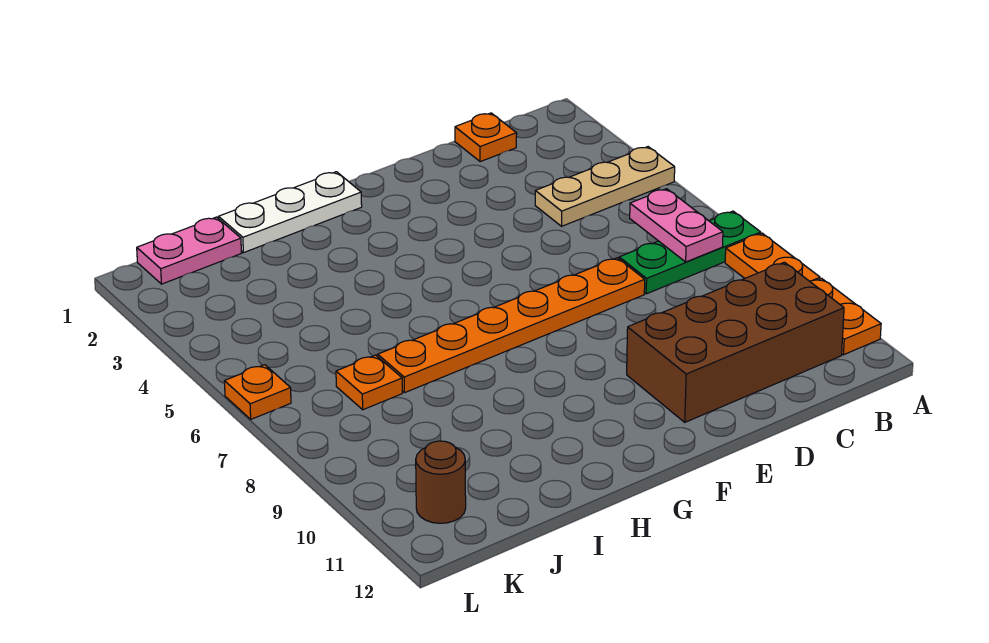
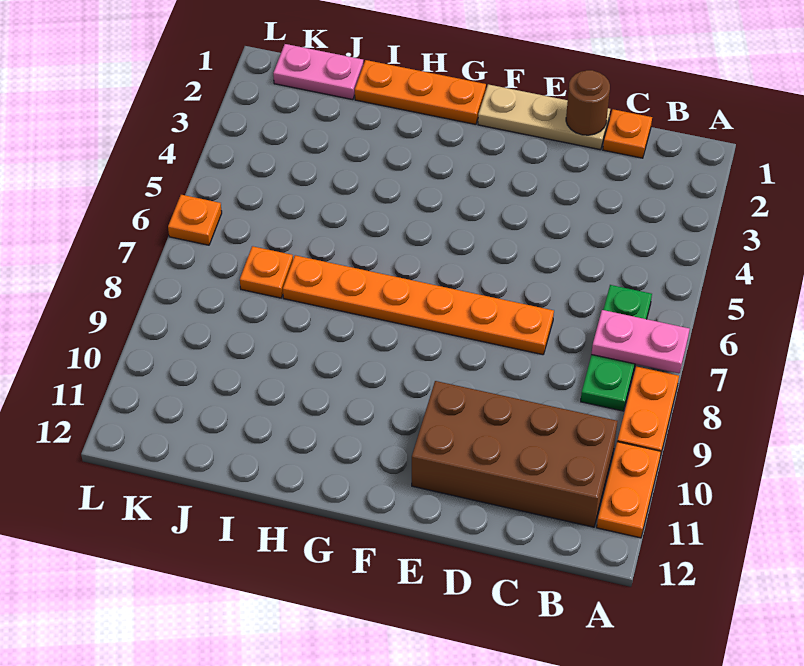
tan plate A4:C4 level 1 -> tan plate D1:F1 level 1
green plate A7:C7 level 1 -> green plate B6:B8 level 1
pink plate B6:B7 level 2 -> pink plate A7:B7 level 2
white plate G1:I1 level 1 -> orange plate G1:I1 level 1
brown round brick K11 level 1 -> brown round brick D1 level 2

